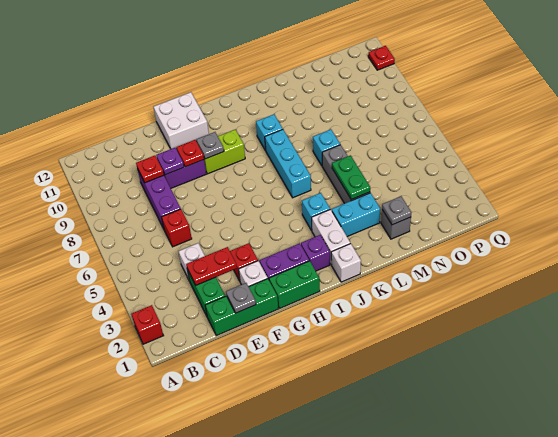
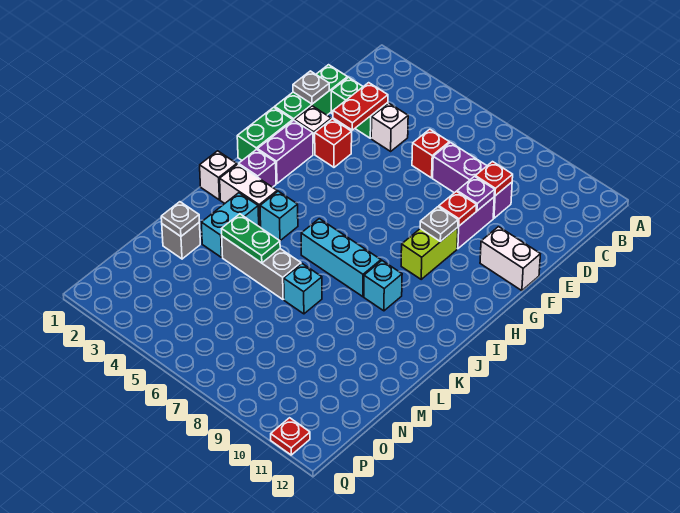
red brick A2 level 1 -> none
white brick F11:G12 level 1 -> white brick F11:F12 level 1

